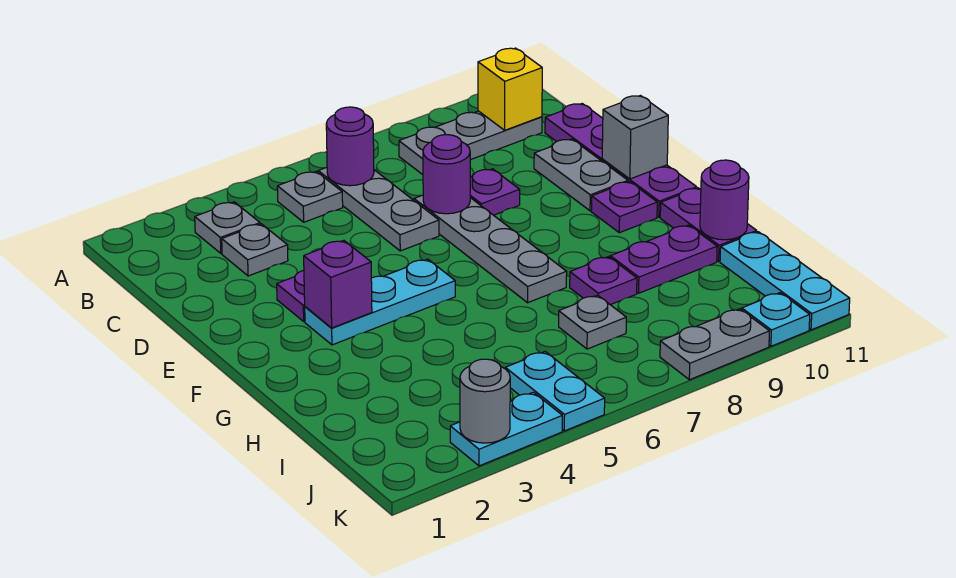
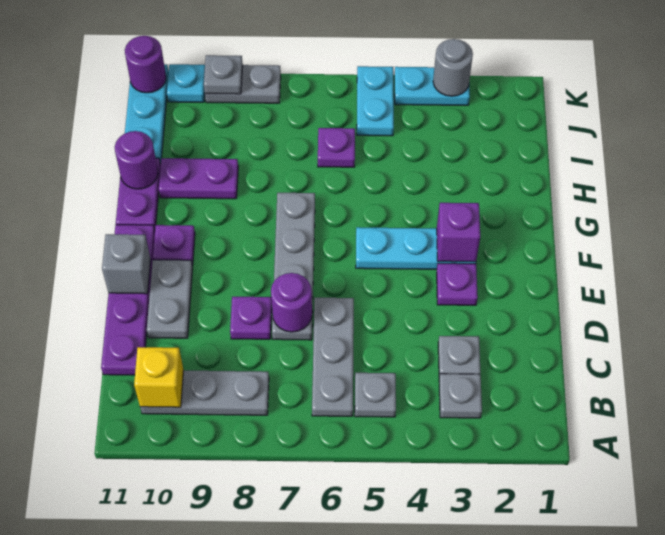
purple round brick B6 level 2 -> purple round brick K11 level 2
purple plate H8 level 1 -> purple plate I6 level 1
grey plate I7 level 1 -> grey plate K9 level 2

